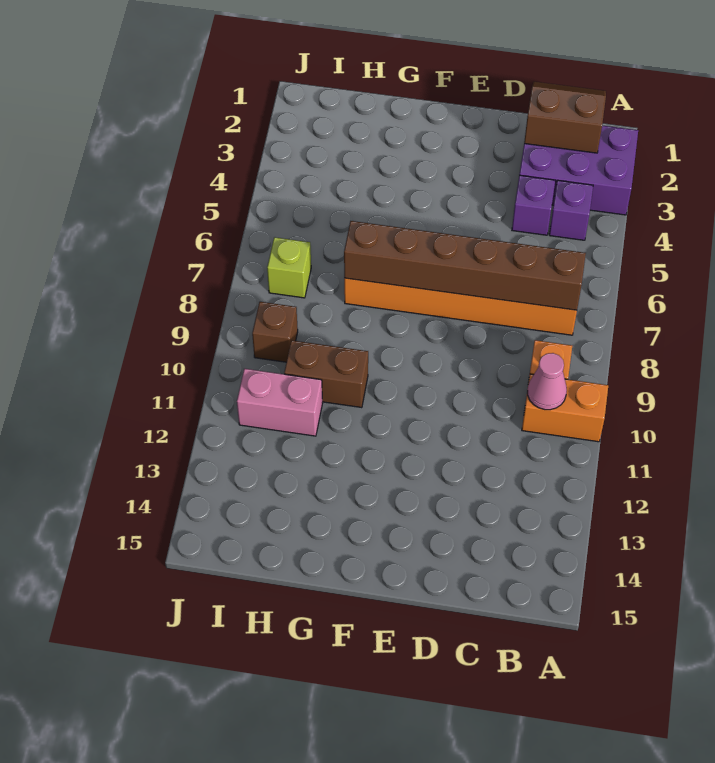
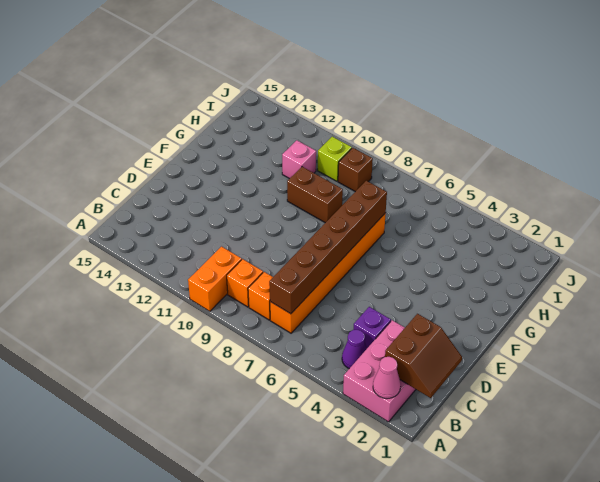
purple brick A2:C3 level 1 -> pink brick A2:C3 level 1
purple brick B4 level 1 -> purple cone B4 level 1
none -> orange brick B8 level 1
pink cone B10 level 2 -> pink cone A2 level 2
brown brick G10:H10 level 1 -> brown brick G9:G10 level 1
pink brick H11:I11 level 1 -> pink brick H11 level 1
lime brick I7 level 1 -> lime brick I10 level 1

